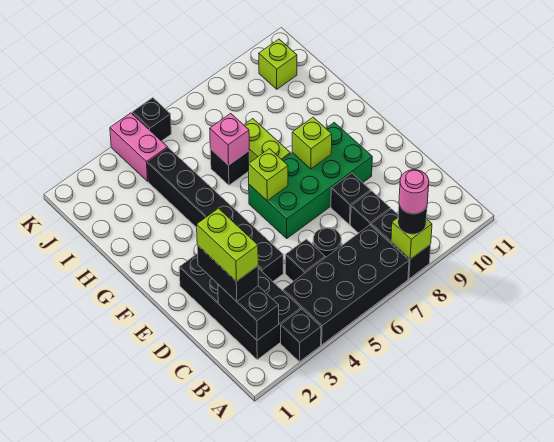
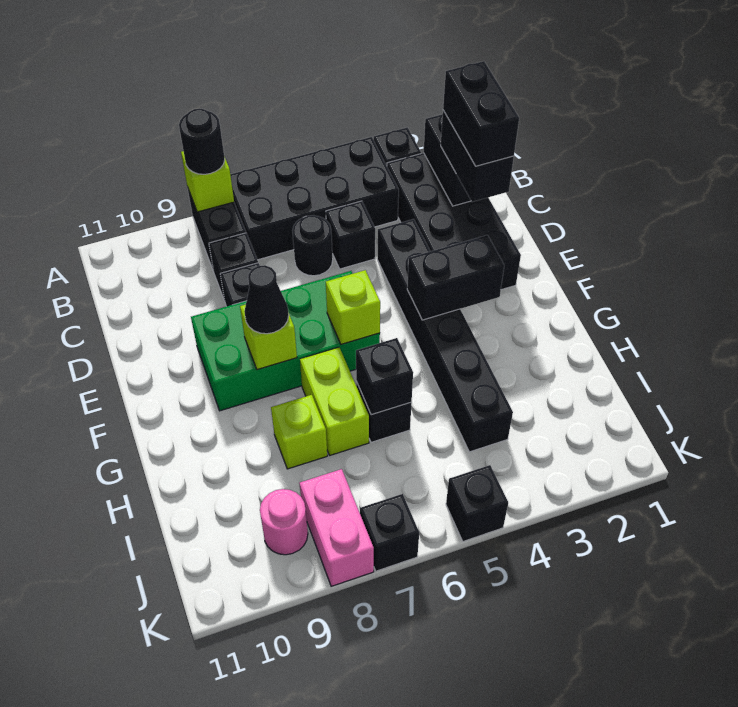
pink round brick A8 level 4 -> pink round brick J9 level 1
lime brick C2:D2 level 4 -> black brick C2:D2 level 4
none -> black brick F3:F4 level 2
none -> black cone F8 level 3
pink brick H6 level 2 -> black brick H6 level 2
pink brick J4:K4 level 1 -> pink brick J8:K8 level 1
lime brick J10 level 1 -> lime brick H8 level 1
none -> black brick K7 level 1

